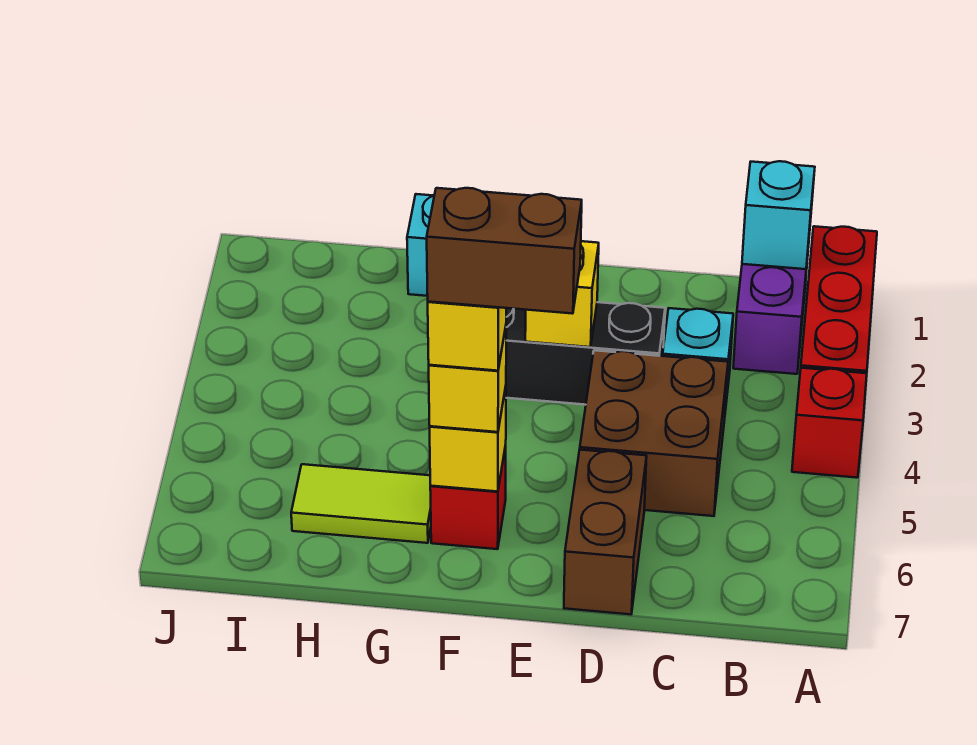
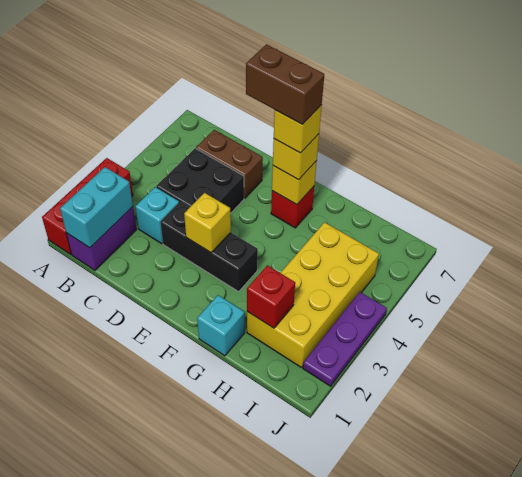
red brick A4 level 1 -> red brick H2 level 2
cyan brick B1 level 2 -> cyan brick B1:B2 level 2
brown brick C4:D5 level 1 -> black brick C4:D5 level 1
brown brick D6:D7 level 1 -> brown brick C6:D6 level 1
lime tile G6:H6 level 1 -> none
none -> yellow brick H2:I5 level 1
none -> purple plate J2:J4 level 1

